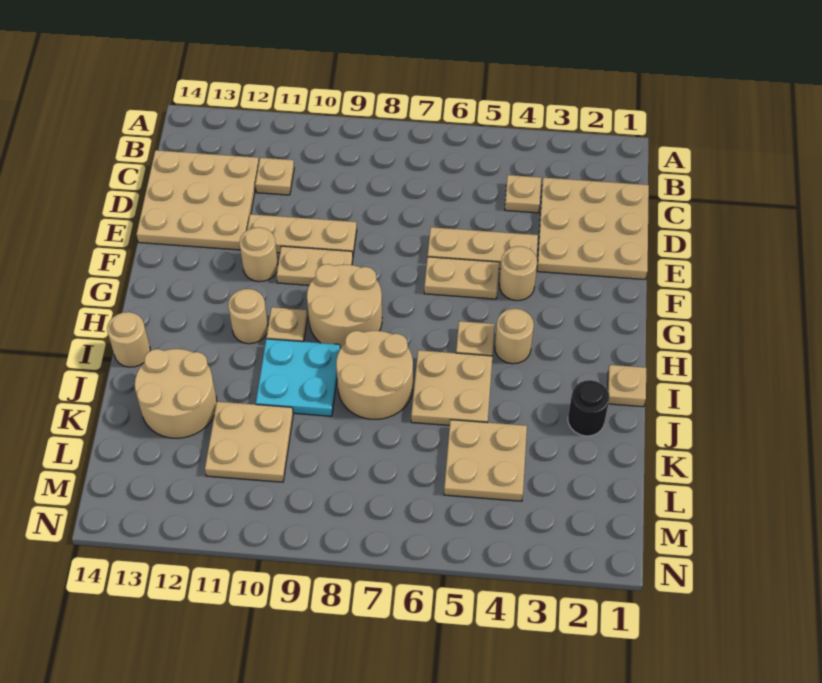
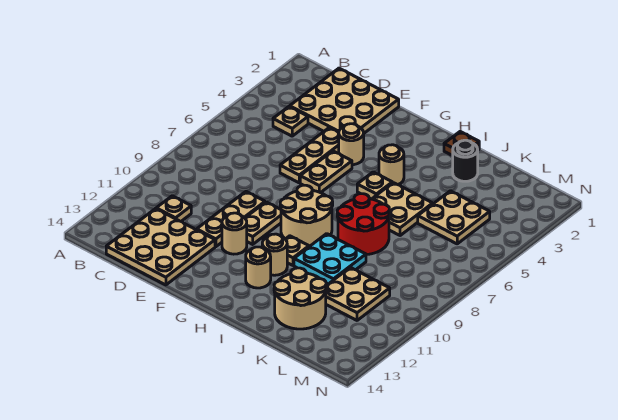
tan plate I1 level 1 -> brown plate I1 level 1
tan round brick I7:J8 level 1 -> red round brick I7:J8 level 1
tan round brick I14 level 1 -> tan round brick H12 level 1

